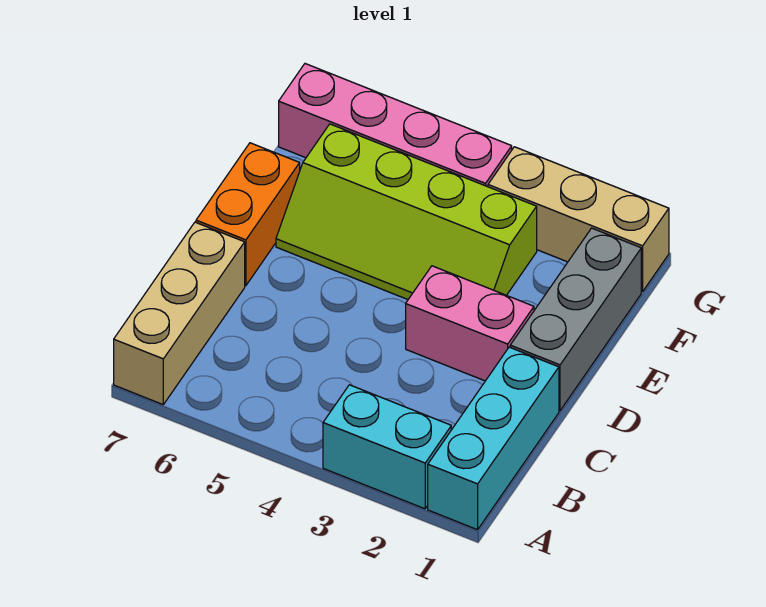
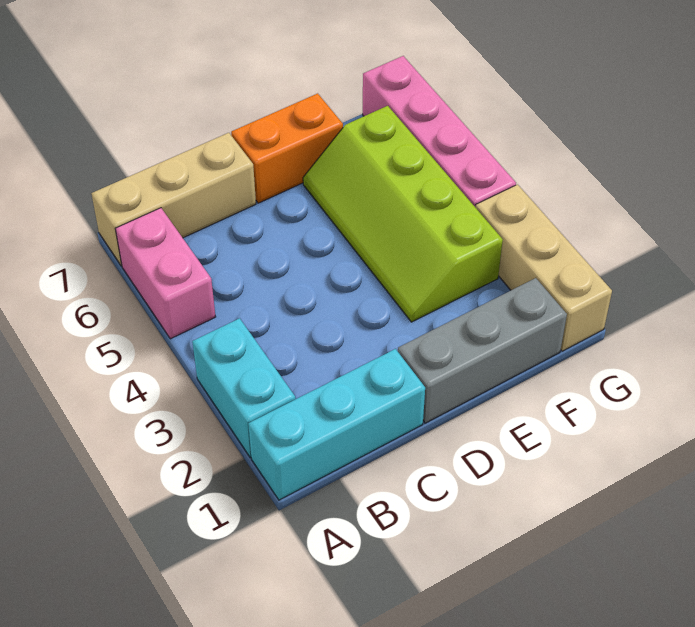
pink brick D2:D3 level 1 -> pink brick A5:A6 level 1

